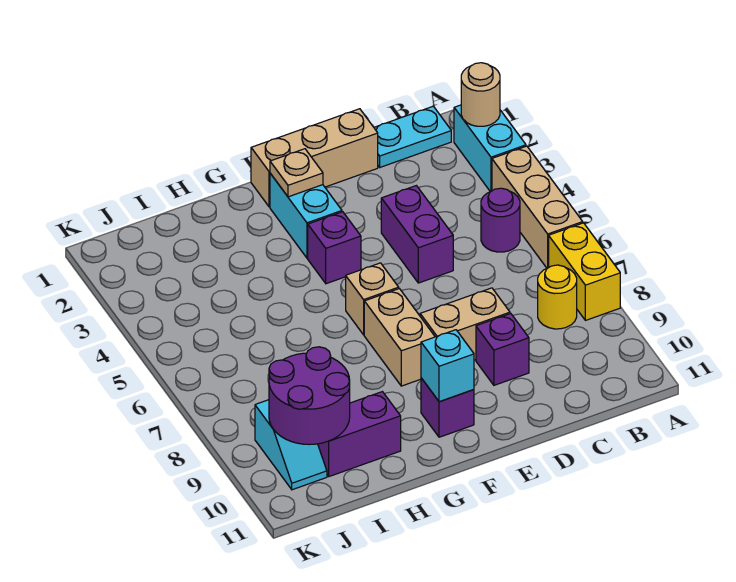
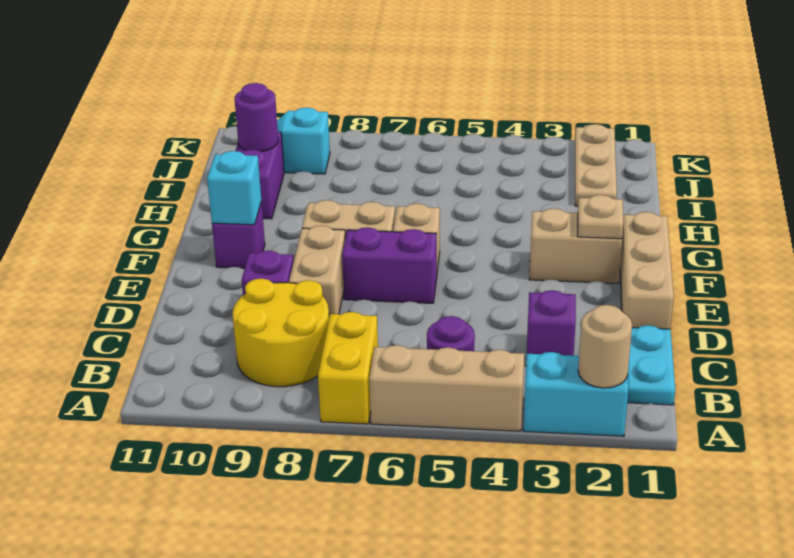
yellow brick A7:A8 level 1 -> yellow brick A7:B7 level 1
yellow round brick B8 level 1 -> yellow round brick B8:C9 level 1
purple brick D4:D5 level 1 -> purple brick E6:E7 level 1
cyan brick F2:F3 level 1 -> tan brick F2:F3 level 1
purple brick F4 level 1 -> purple brick C3 level 1
none -> tan plate I2:K2 level 1
purple round brick I9:J10 level 2 -> purple round brick I10 level 2

